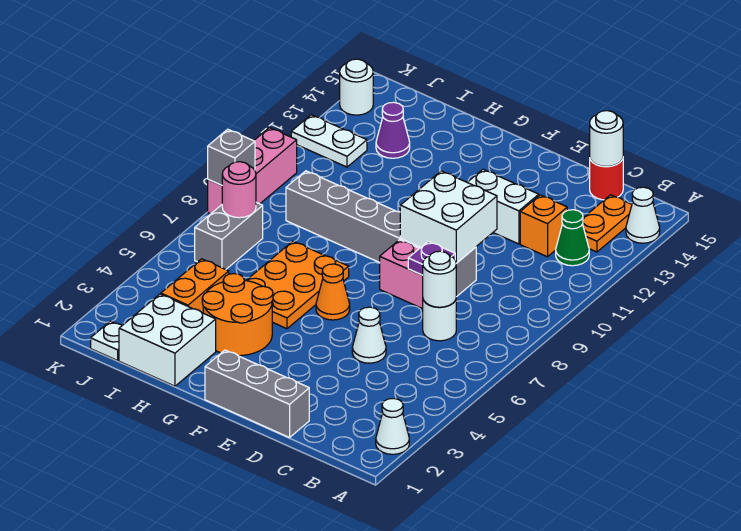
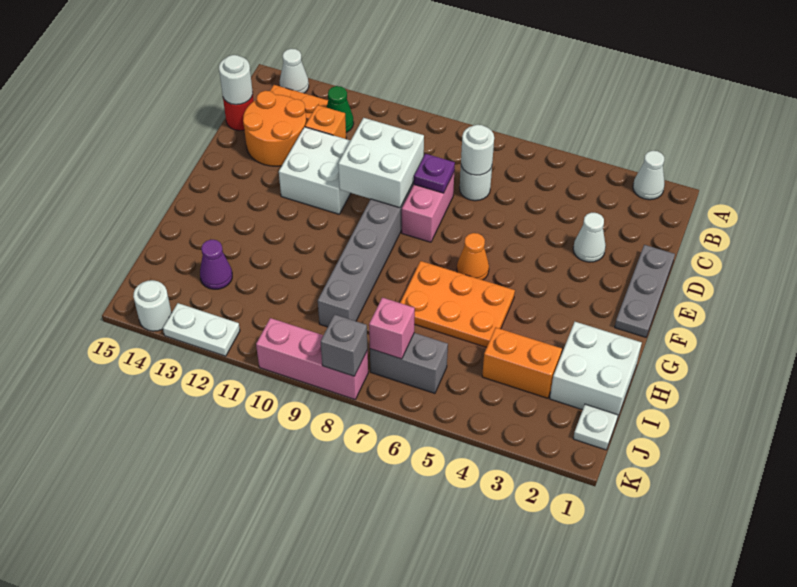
grey brick D1:F1 level 1 -> grey plate D1:F1 level 1
white cone D5 level 1 -> white cone D3 level 1
white brick D12:E12 level 1 -> white brick D11:E12 level 1
orange round brick G3:H4 level 1 -> orange round brick C13:D14 level 1
pink round brick J7 level 2 -> pink brick J7 level 2
white plate J12:K12 level 1 -> white plate K12:K13 level 1

